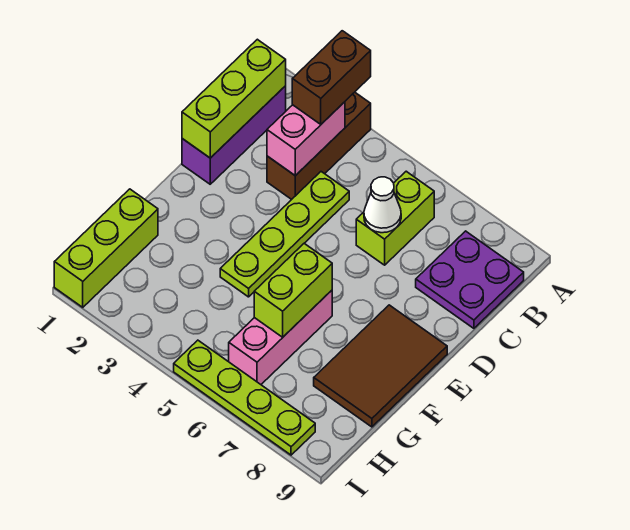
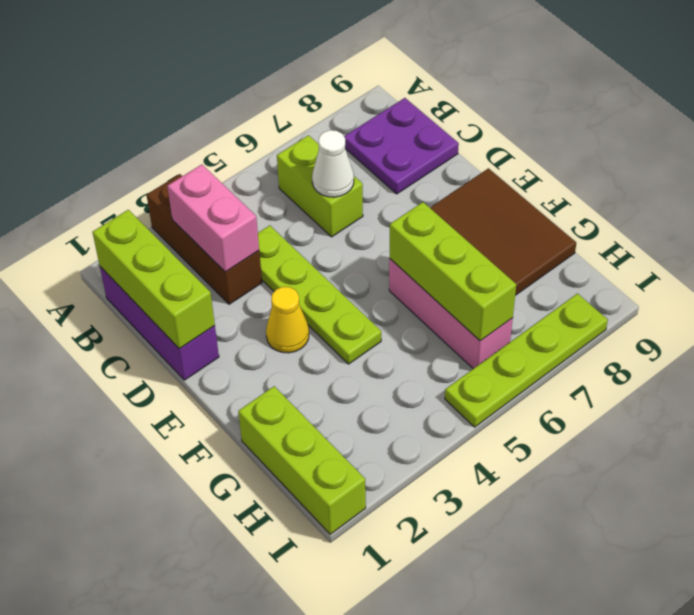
brown brick A3:B3 level 3 -> none
none -> yellow cone E3 level 1
lime brick F6:G6 level 2 -> lime brick F6:H6 level 2

